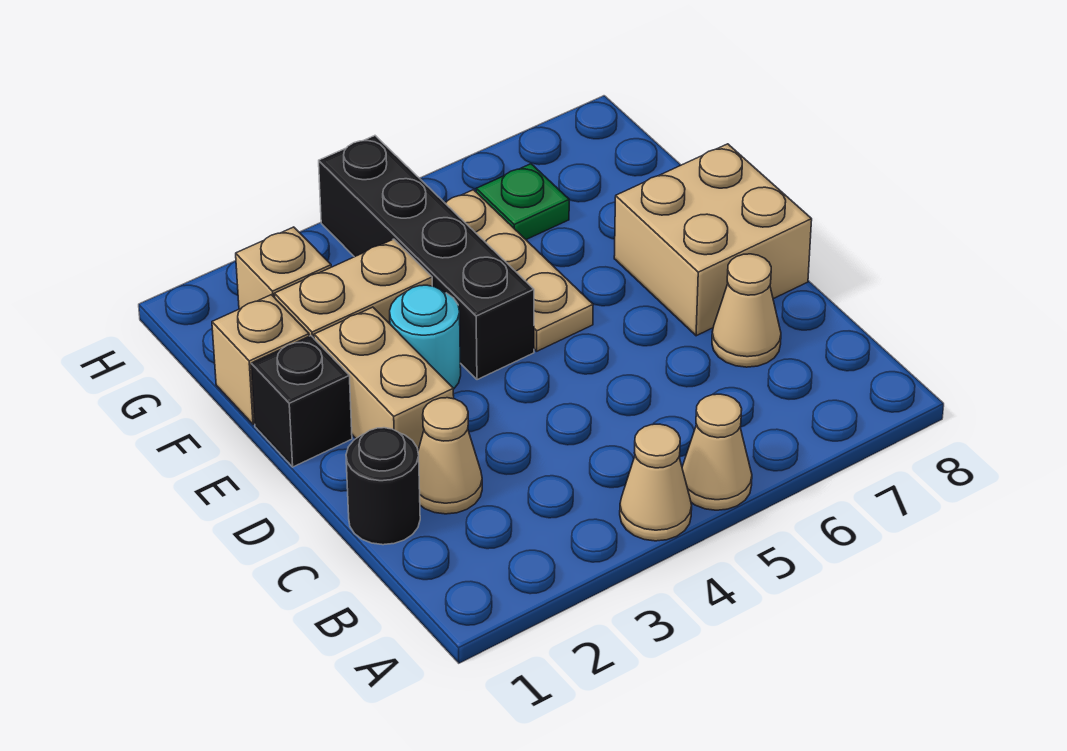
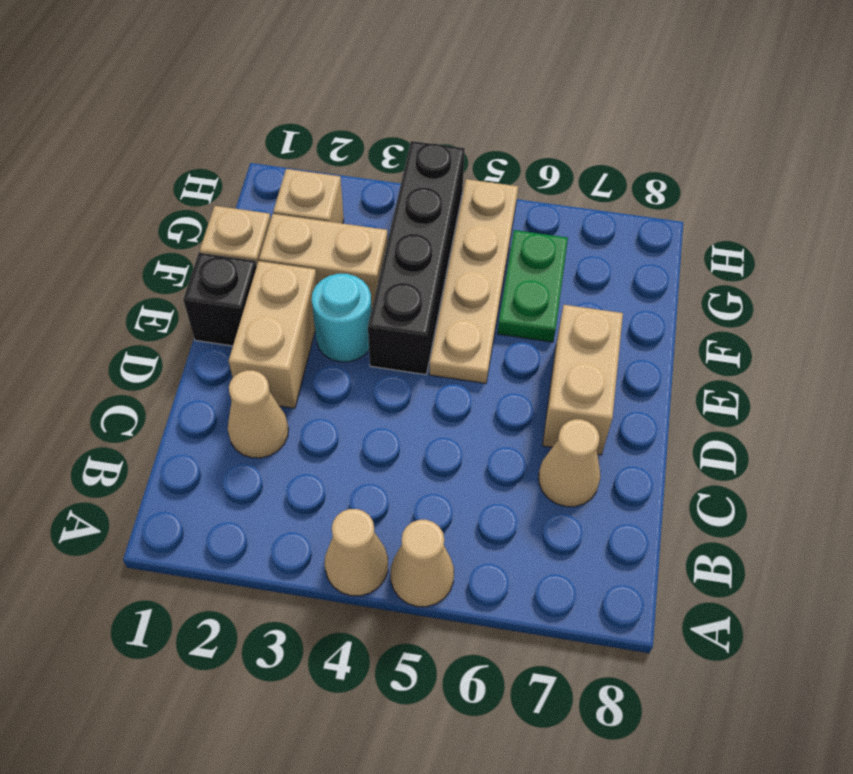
black round brick C1 level 1 -> none
tan brick D7:E8 level 1 -> tan brick D7:E7 level 1
tan plate E5:G5 level 1 -> tan plate E5:H5 level 1
green plate G6 level 1 -> green plate F6:G6 level 1

